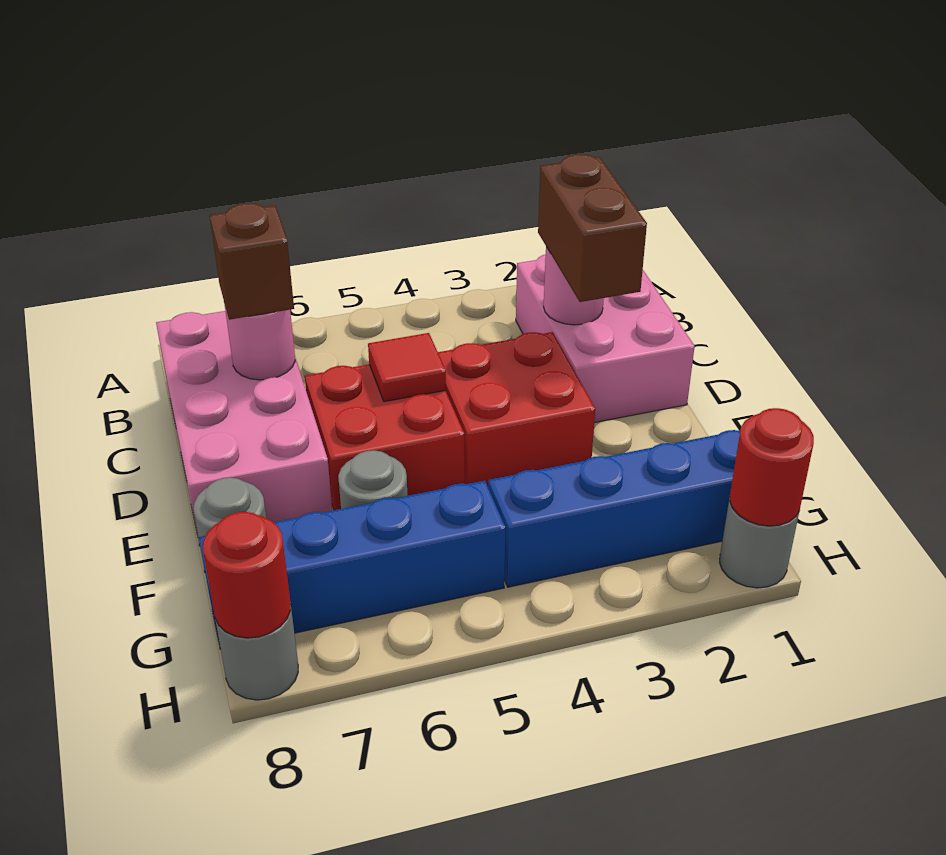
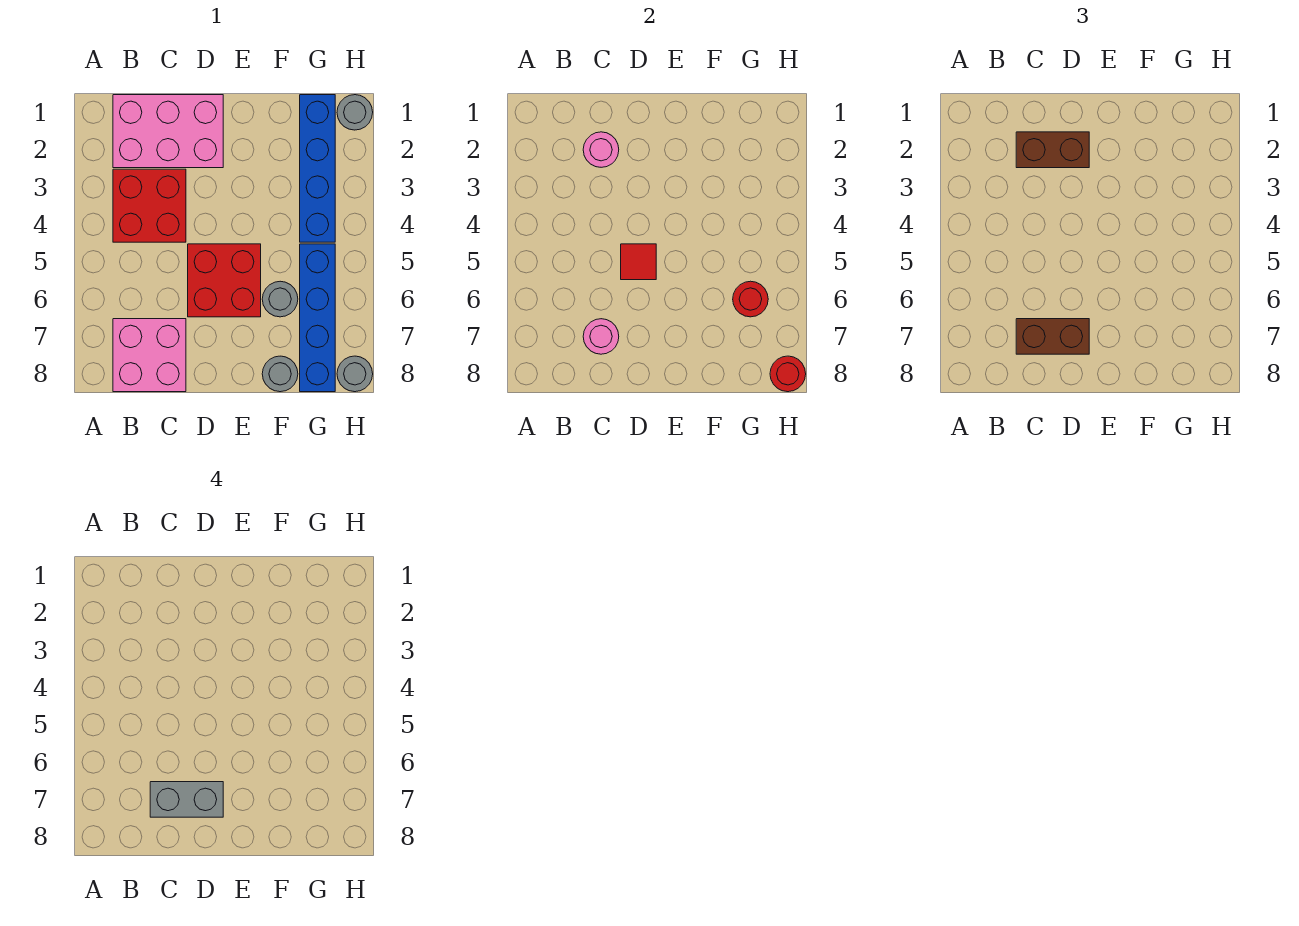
pink brick B7:E8 level 1 -> pink brick B7:C8 level 1
brown brick C7 level 3 -> brown brick C7:D7 level 3
none -> grey brick C7:D7 level 4
red brick D3:E4 level 1 -> red brick B3:C4 level 1
red round brick H1 level 2 -> red round brick G6 level 2

